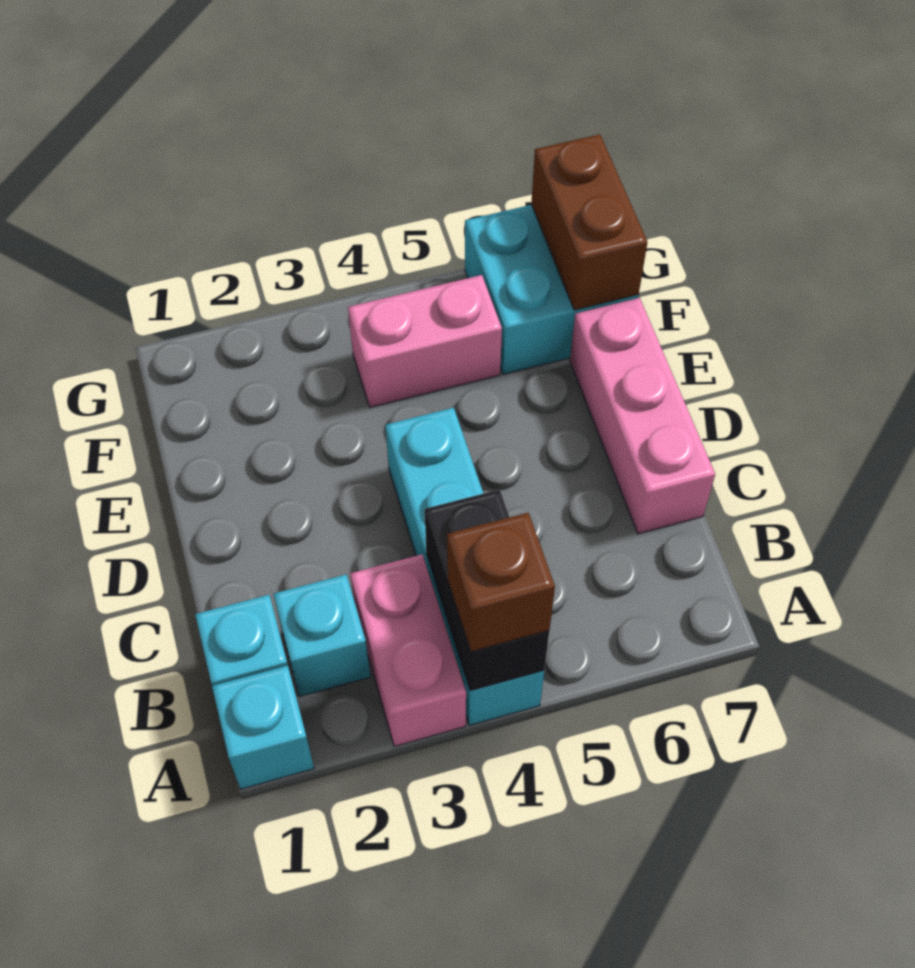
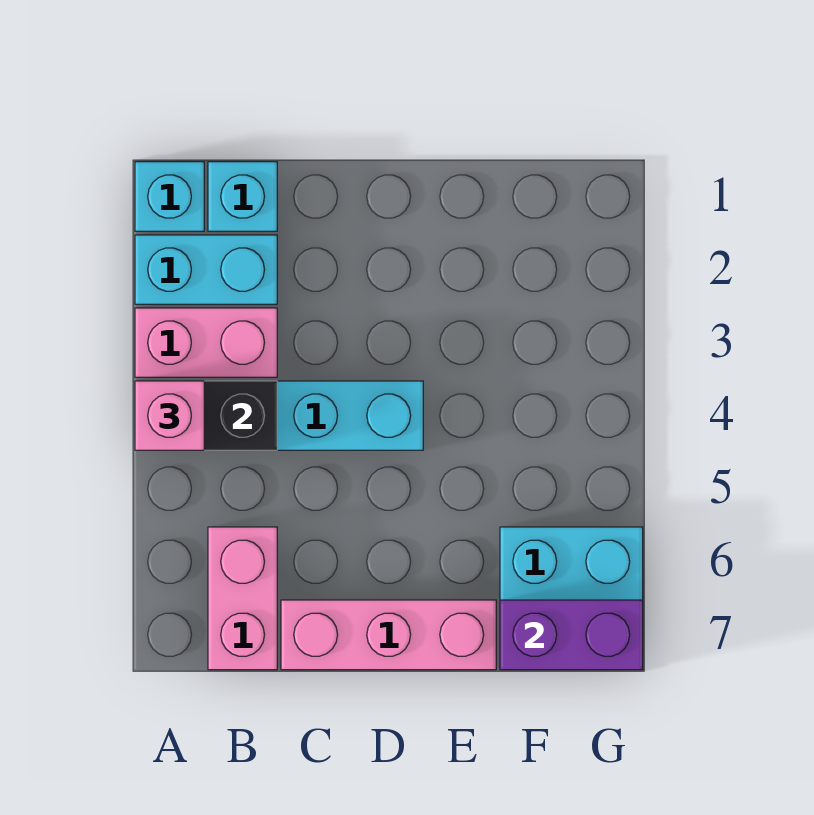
brown brick A4 level 3 -> pink brick A4 level 3
cyan brick B2 level 1 -> cyan brick A2:B2 level 1
pink brick F4:F5 level 1 -> pink brick B6:B7 level 1
brown brick F7:G7 level 2 -> purple brick F7:G7 level 2

